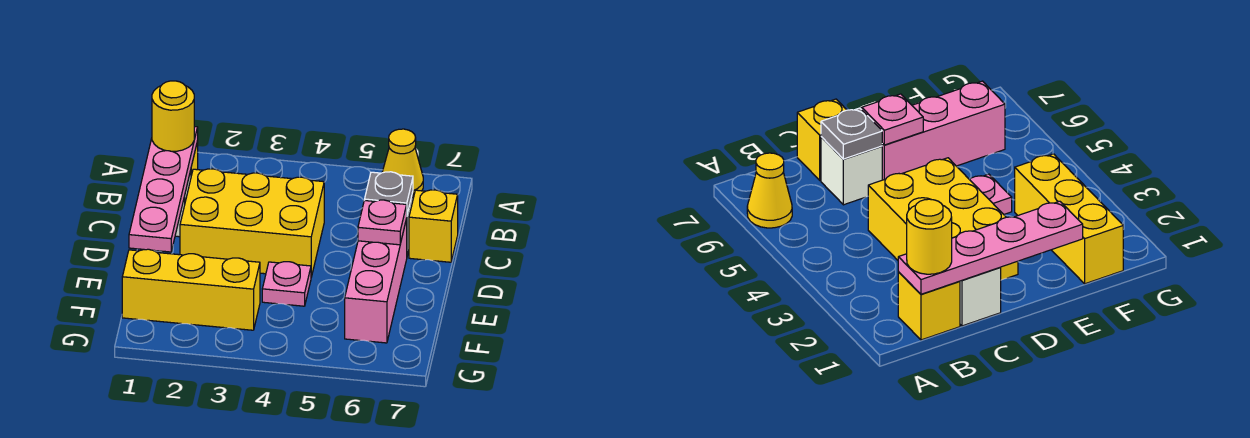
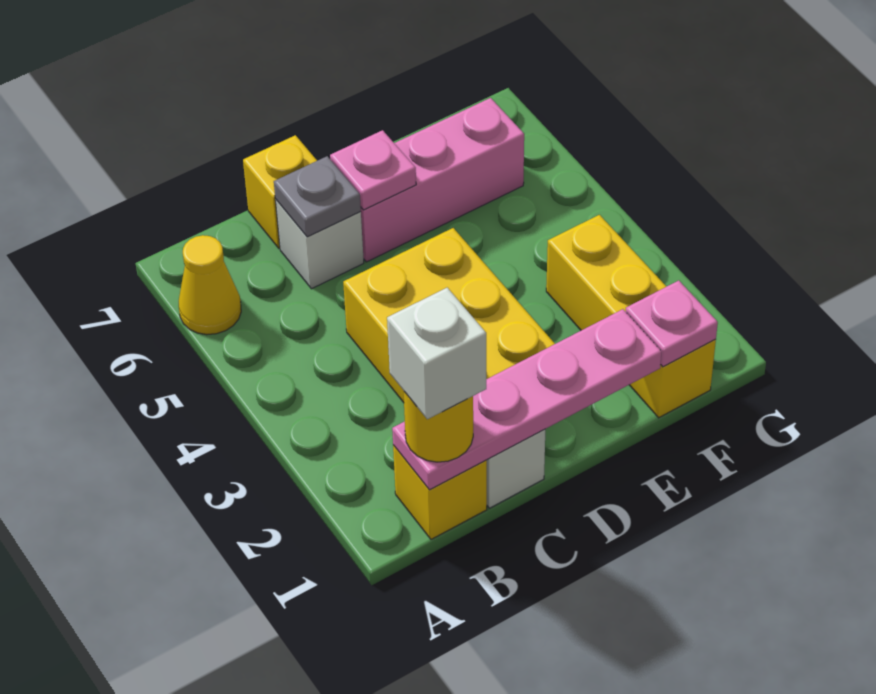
none -> white brick B1 level 4
pink plate E4 level 1 -> pink plate F1 level 2

